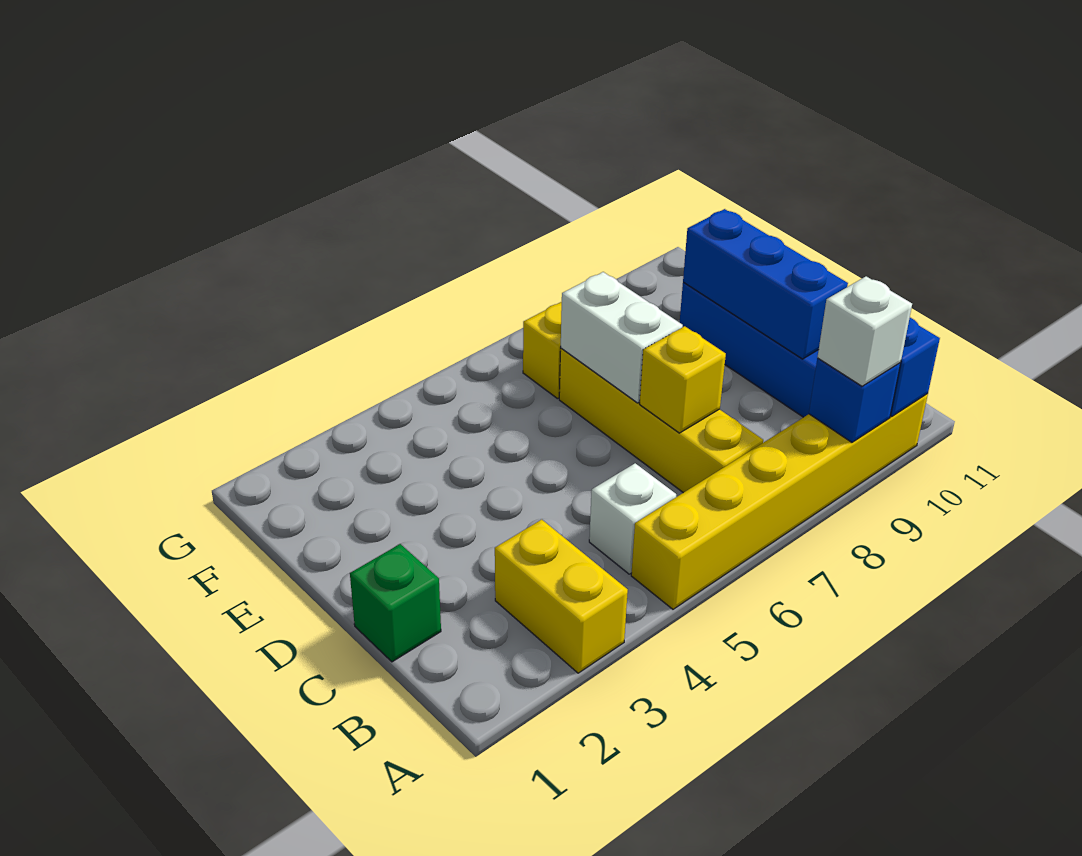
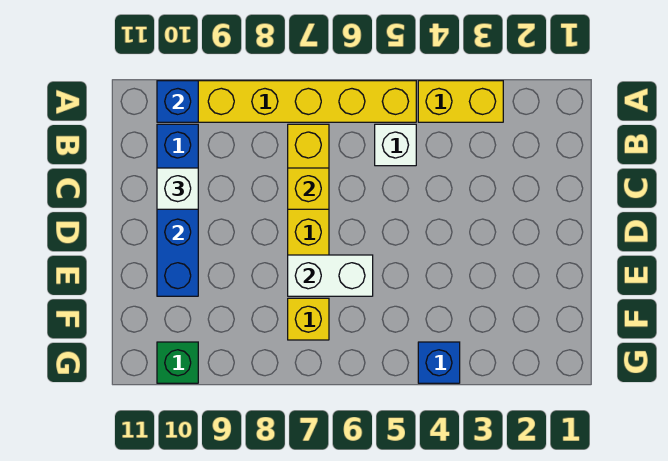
yellow brick A3:B3 level 1 -> yellow brick A3:A4 level 1
blue brick A9 level 2 -> blue brick G4 level 1
white brick A9 level 3 -> white brick C10 level 3
green brick C1 level 1 -> green brick G10 level 1
white brick D7:E7 level 2 -> white brick E6:E7 level 2

